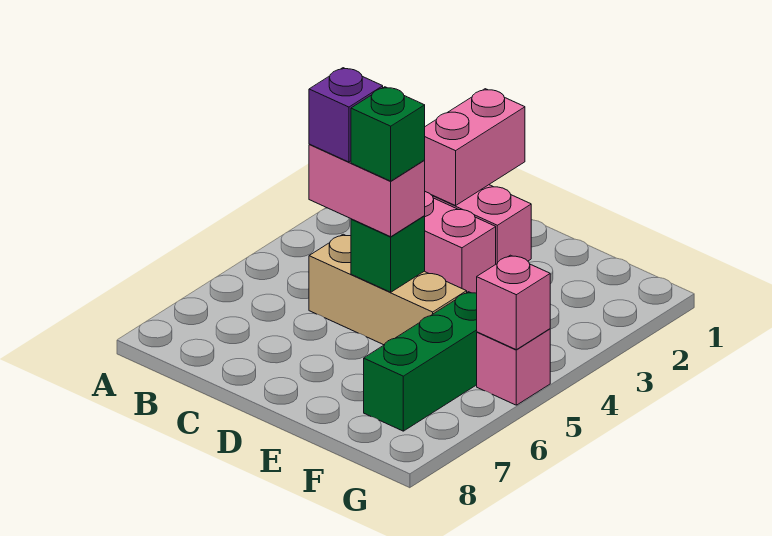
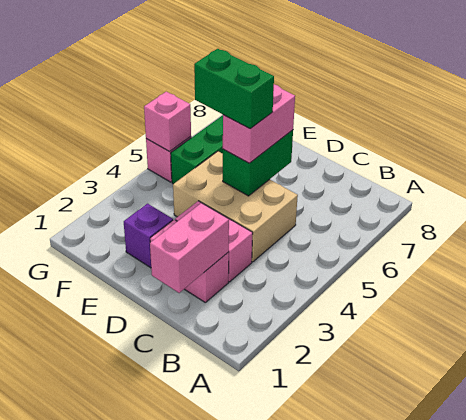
tan brick C5:E5 level 1 -> tan brick C4:E5 level 1
pink brick C5:D5 level 3 -> pink brick D5:D6 level 3
purple brick C5 level 4 -> purple brick E2 level 1
green brick D5 level 2 -> green brick D5:D6 level 2
green brick D5 level 4 -> green brick D5:E5 level 4

